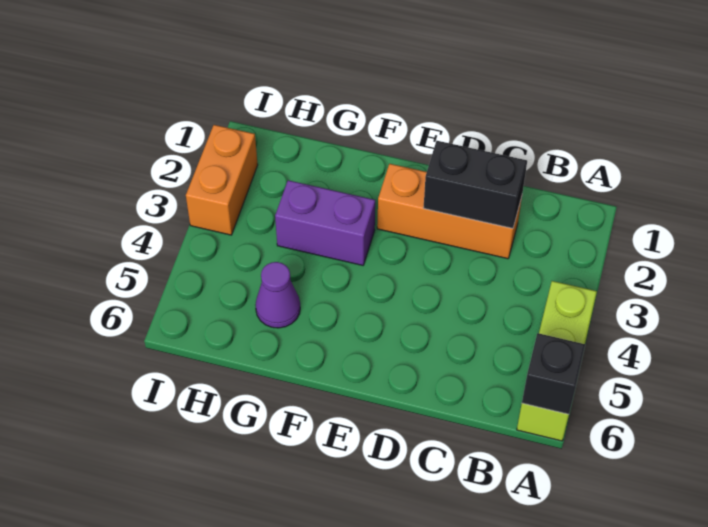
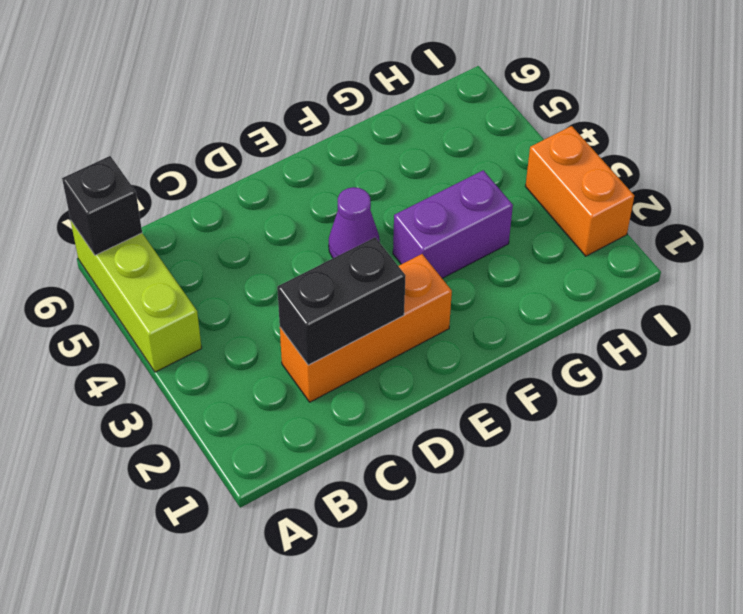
purple cone G5 level 1 -> purple cone E4 level 1

